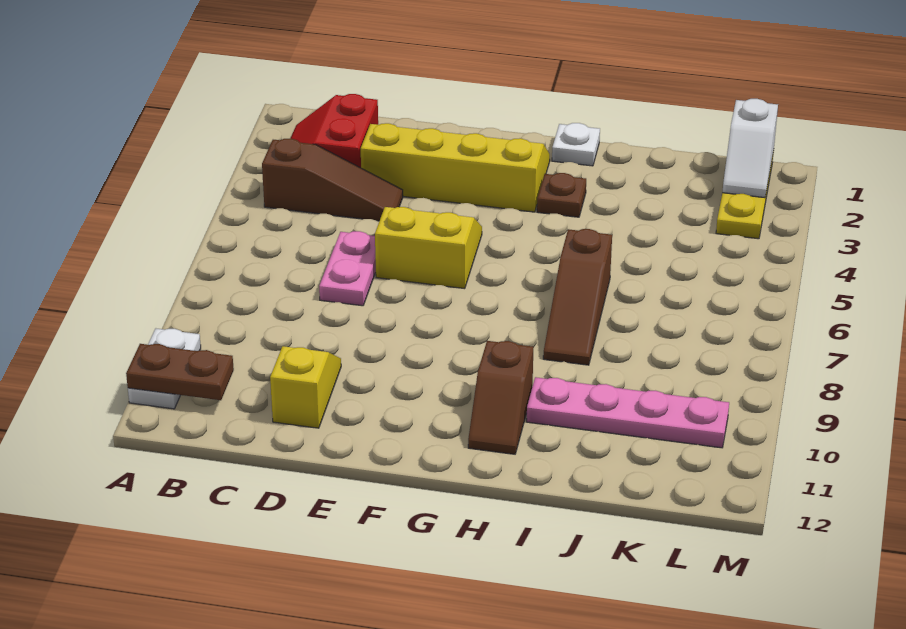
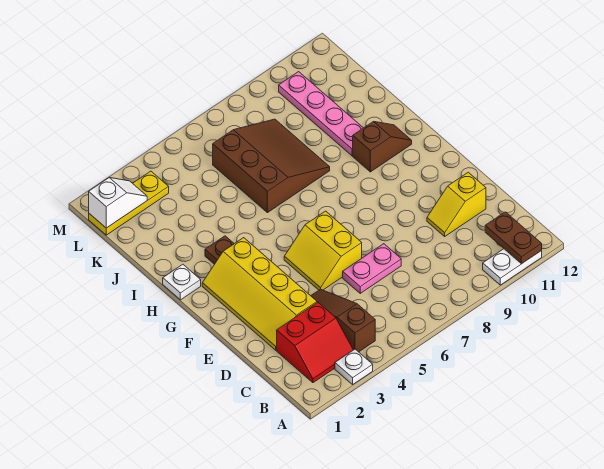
none -> white plate A3 level 1
brown slope I6:I8 level 1 top 6 -> brown slope I6:K8 level 1 top 6

